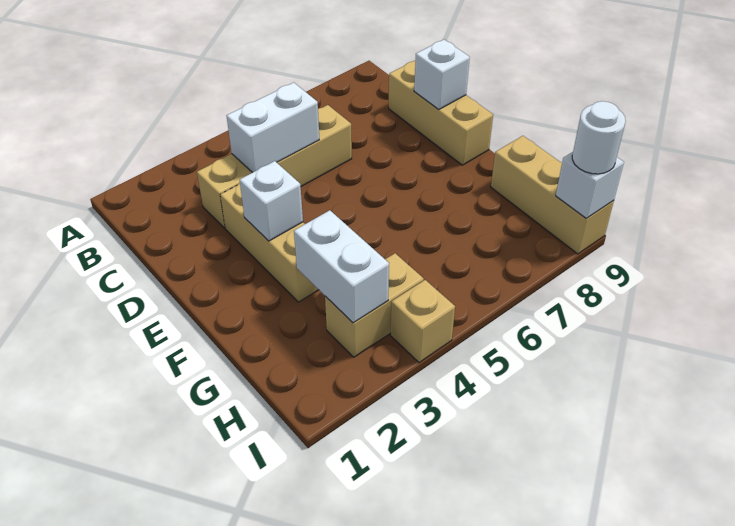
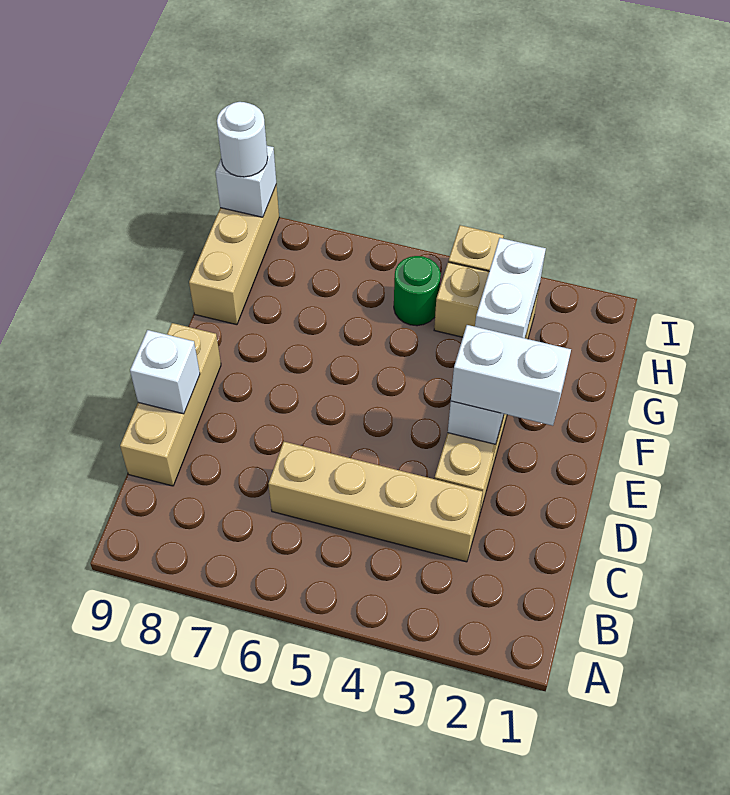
white brick C4:C5 level 2 -> white brick E2:E3 level 3
none -> green round brick H5 level 1

